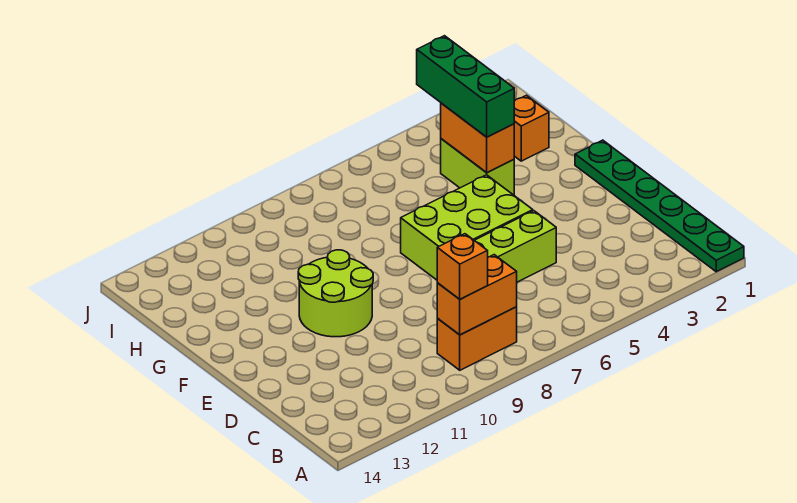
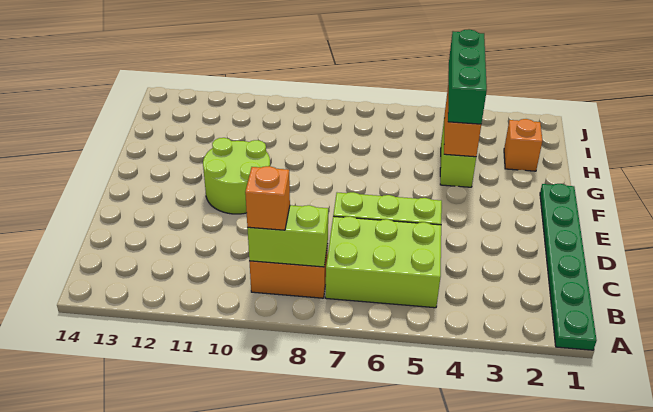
orange brick B8:B9 level 2 -> lime brick B8:B9 level 2
lime brick E5:F7 level 1 -> lime brick B5:C7 level 1

